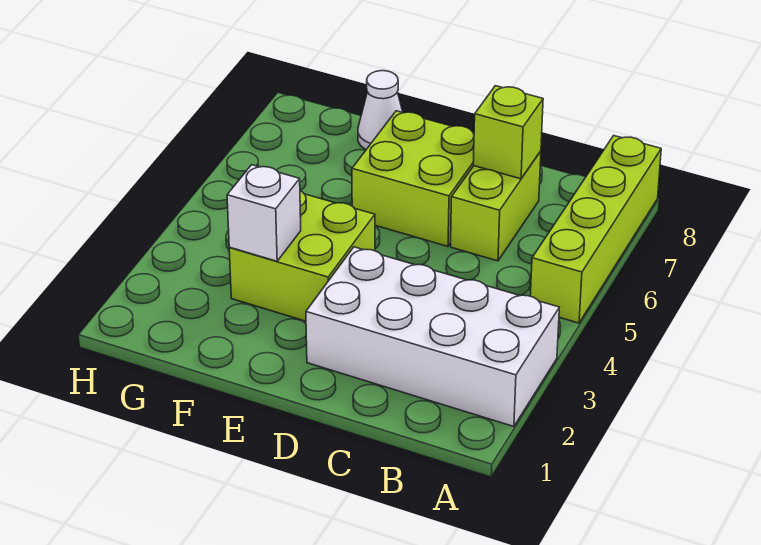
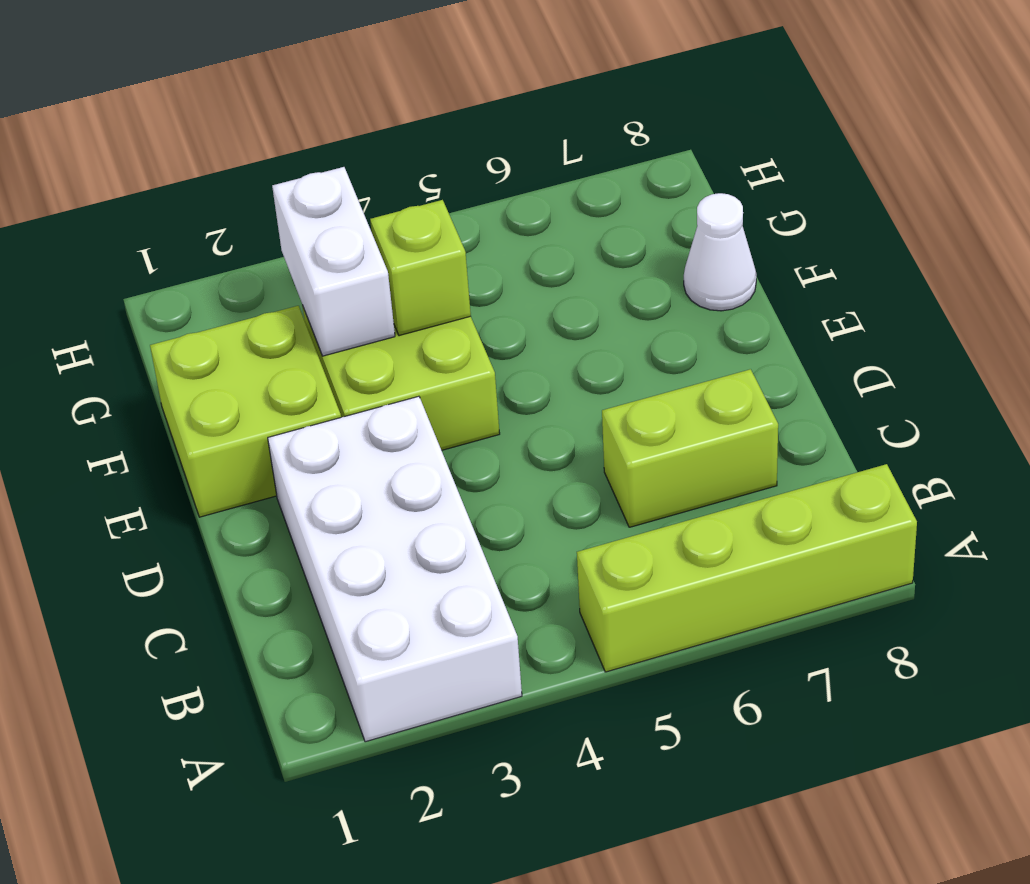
lime brick C7 level 2 -> lime brick F4 level 2
lime brick D6:E7 level 1 -> lime brick E1:F2 level 1
white brick F3 level 2 -> white brick F3:G3 level 2

